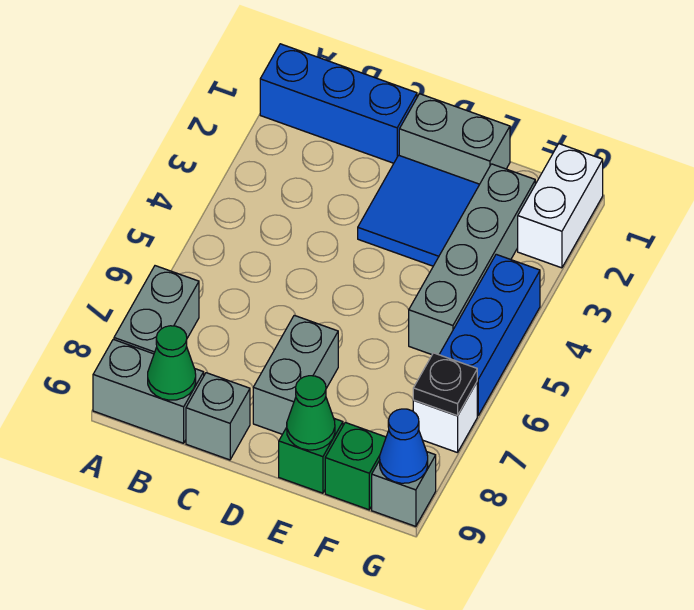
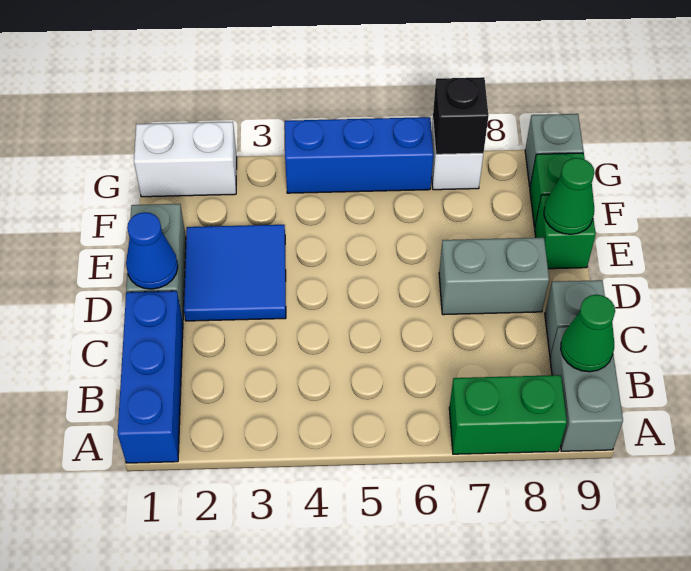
grey brick A7:A8 level 1 -> green brick A7:A8 level 1
grey brick F2:F5 level 1 -> none
black plate G7 level 2 -> black brick G7 level 2
blue cone G9 level 2 -> blue cone D1 level 2

